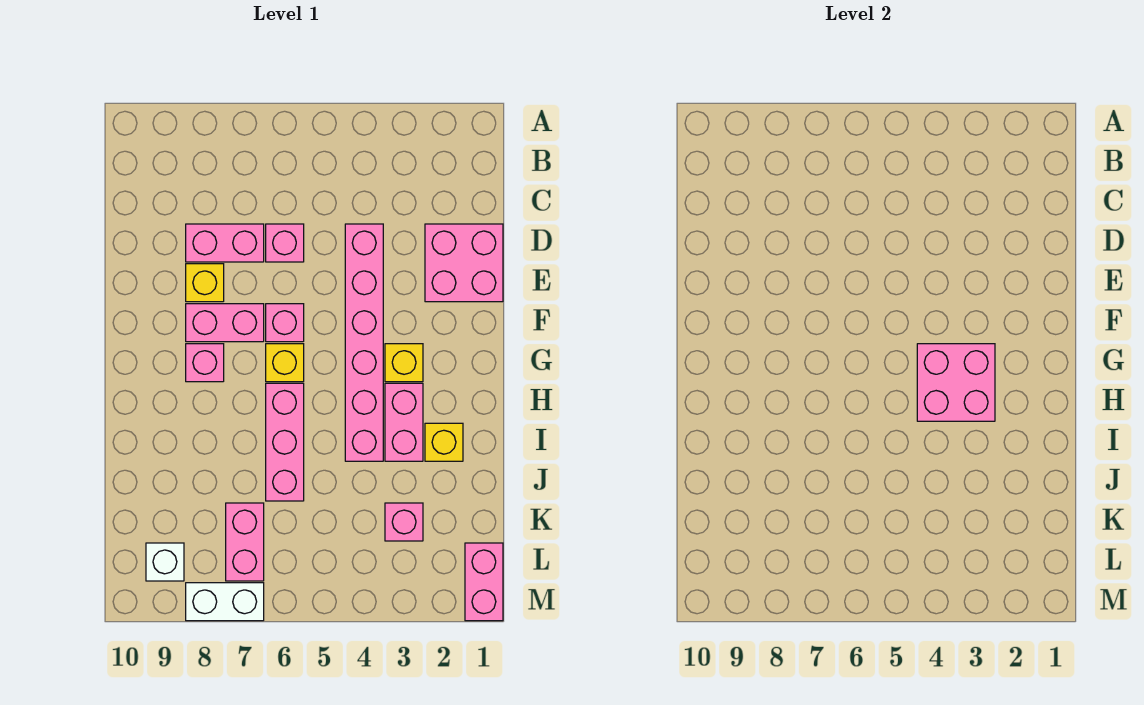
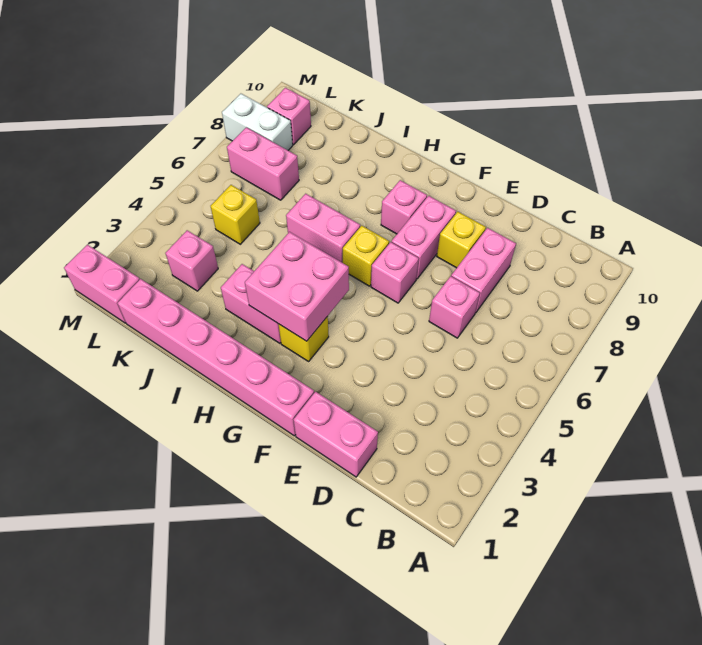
pink brick D1:E2 level 1 -> pink brick D1:E1 level 1
pink brick D4:I4 level 1 -> pink brick F1:K1 level 1
pink brick H6:J6 level 1 -> pink brick H6:I6 level 1
yellow brick I2 level 1 -> yellow brick K5 level 1
white brick L9 level 1 -> pink brick L9 level 1
white brick M7:M8 level 1 -> white brick L8:M8 level 1

